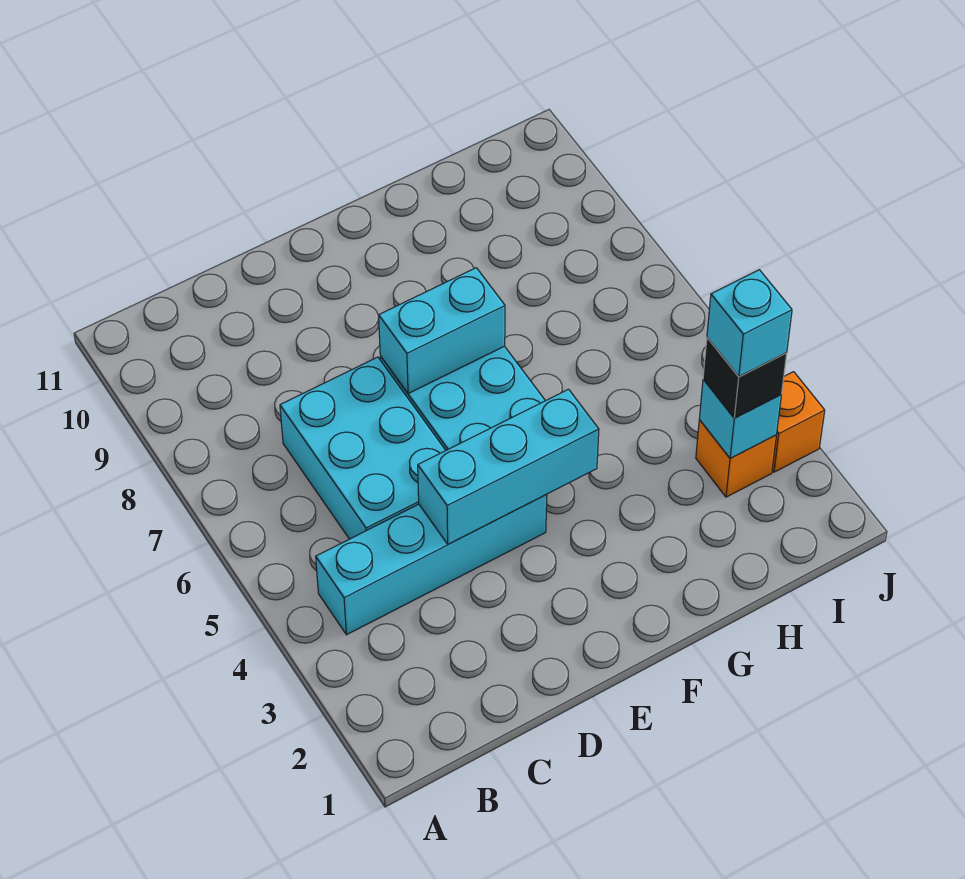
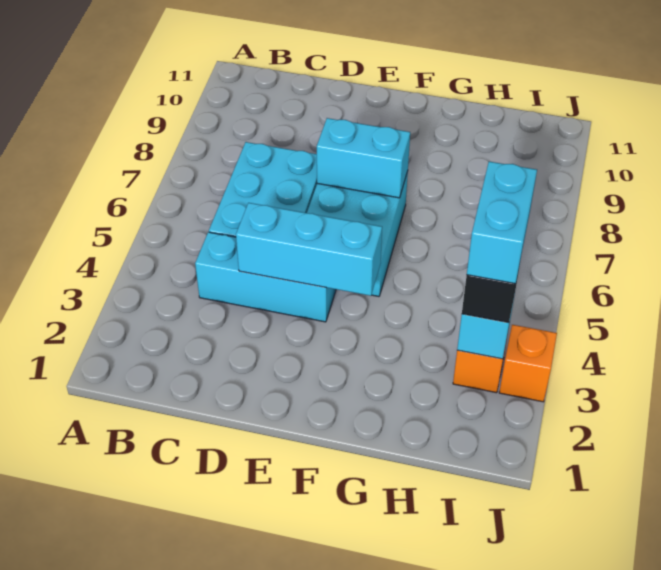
cyan brick B4:E4 level 1 -> cyan brick C4:E4 level 1
cyan brick I3 level 4 -> cyan brick I3:I4 level 4

